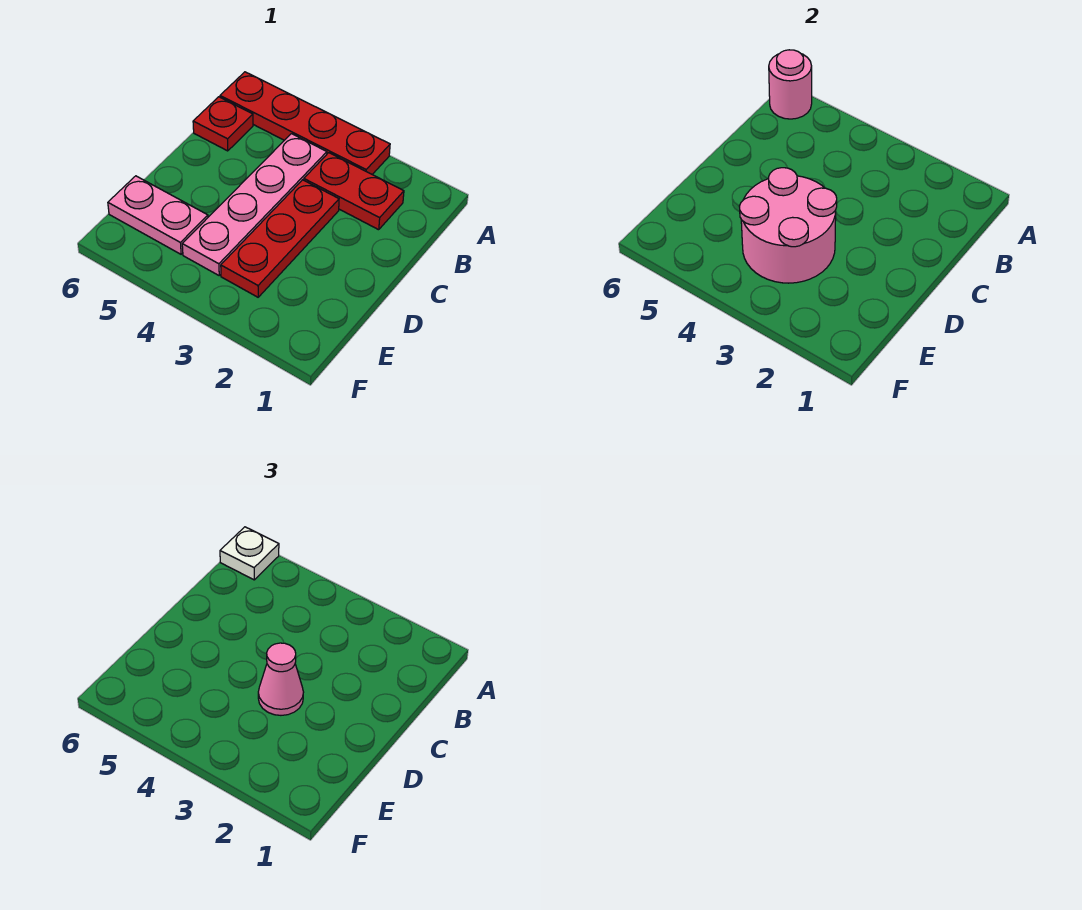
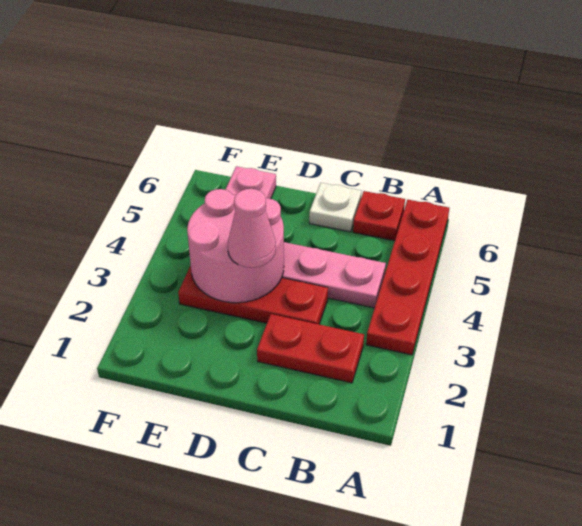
pink round brick A6 level 2 -> none
white plate A6 level 3 -> white plate C6 level 1
red plate B2:B3 level 1 -> red plate B2:C2 level 1

